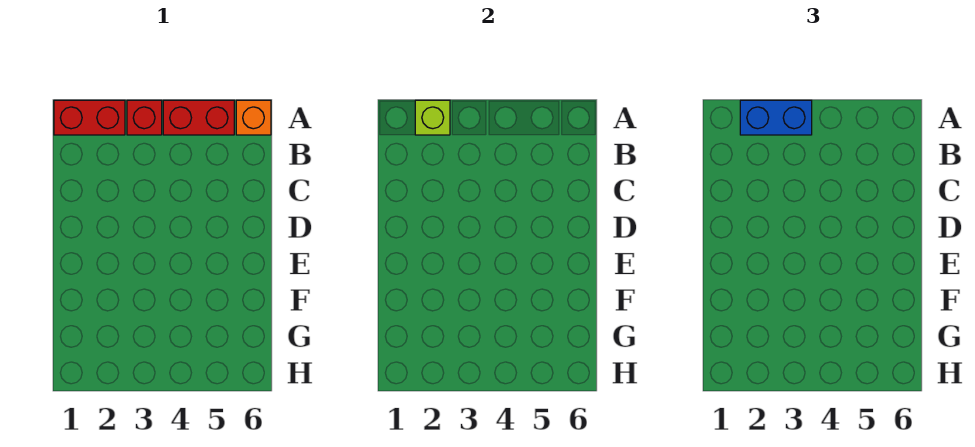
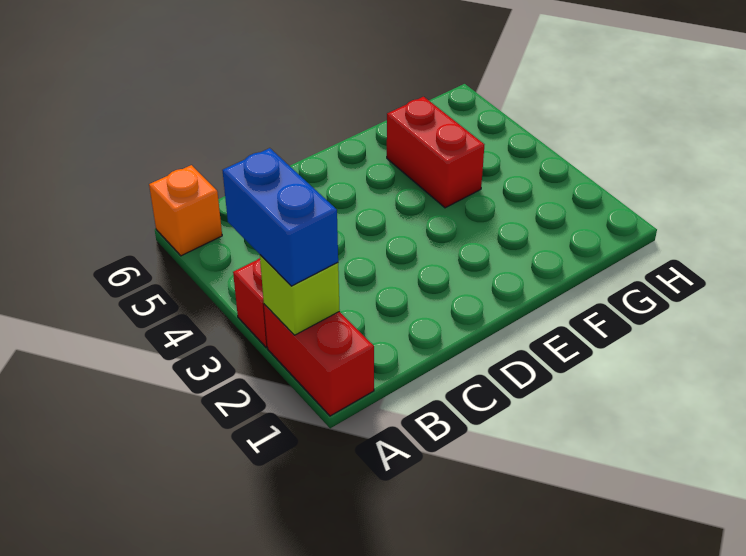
red brick A4:A5 level 1 -> red brick F4:F5 level 1

